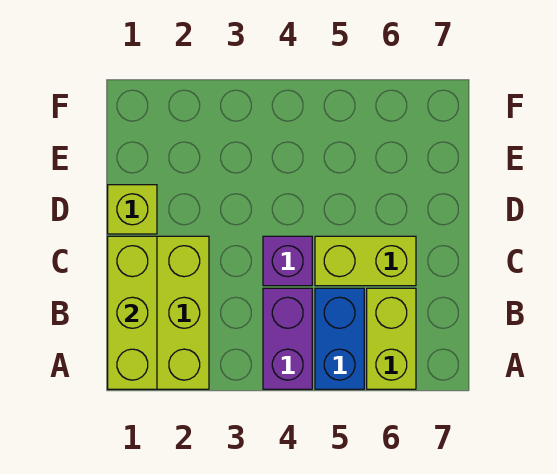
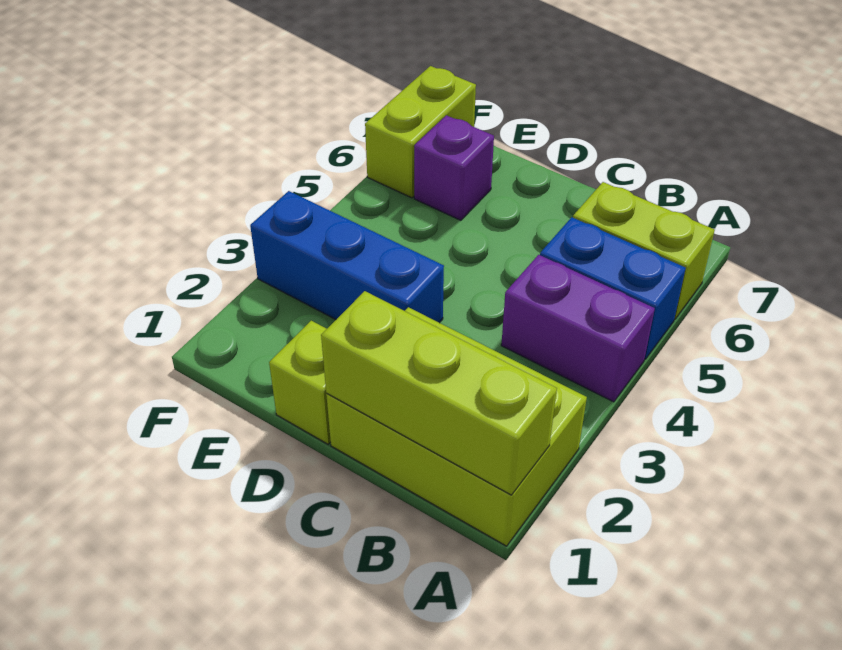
purple brick C4 level 1 -> purple brick E6 level 1
lime brick C5:C6 level 1 -> lime brick F6:F7 level 1
none -> blue brick D3:F3 level 1

